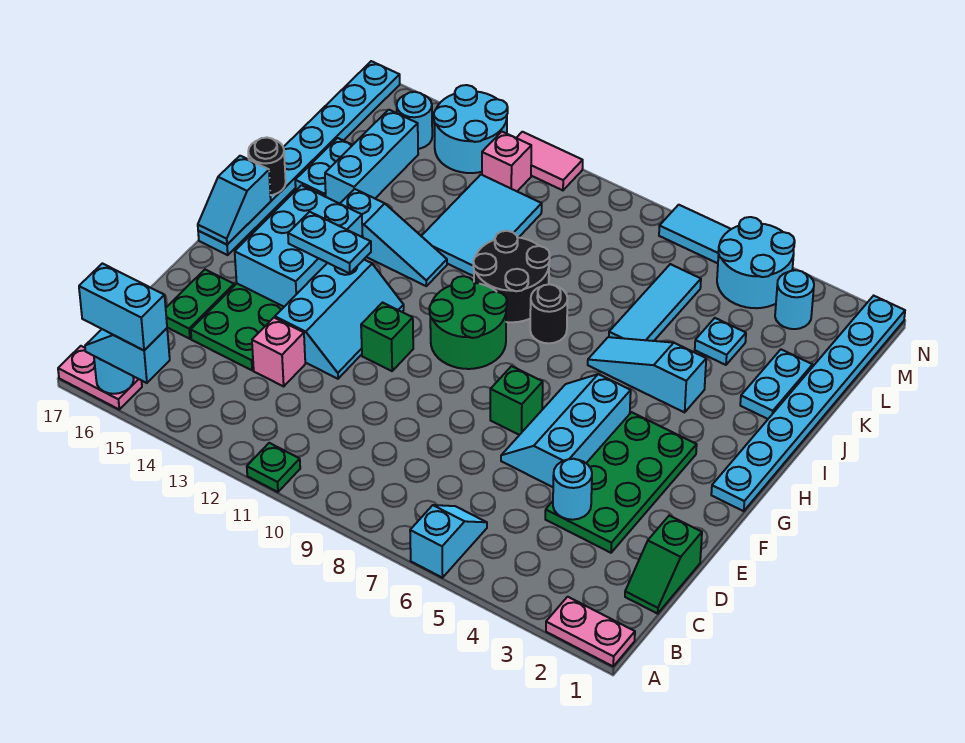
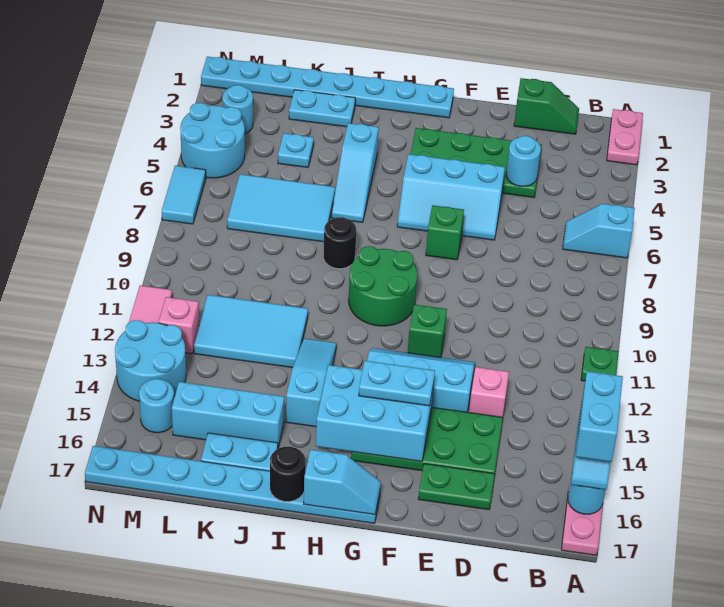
cyan plate G13:G14 level 3 -> cyan plate F14:G14 level 3
black round brick I9:J10 level 1 -> none
cyan tile J6:L6 level 1 -> cyan tile J6:L7 level 1

